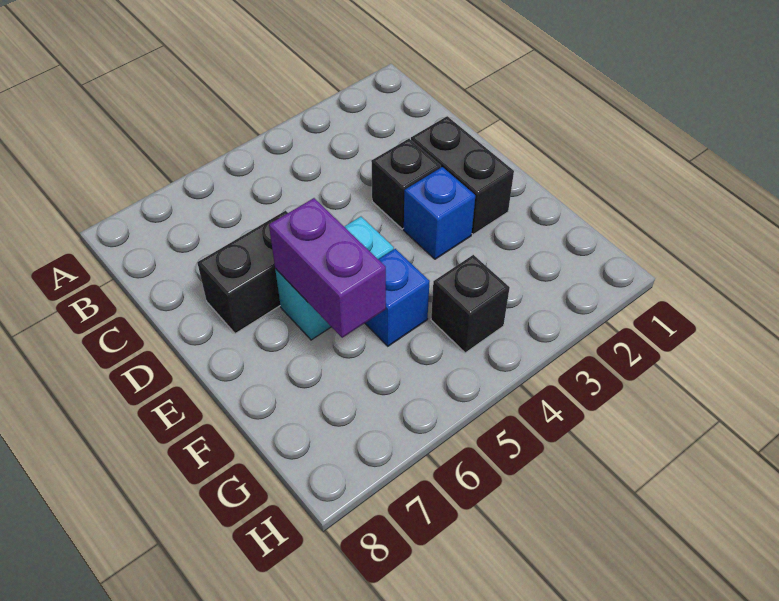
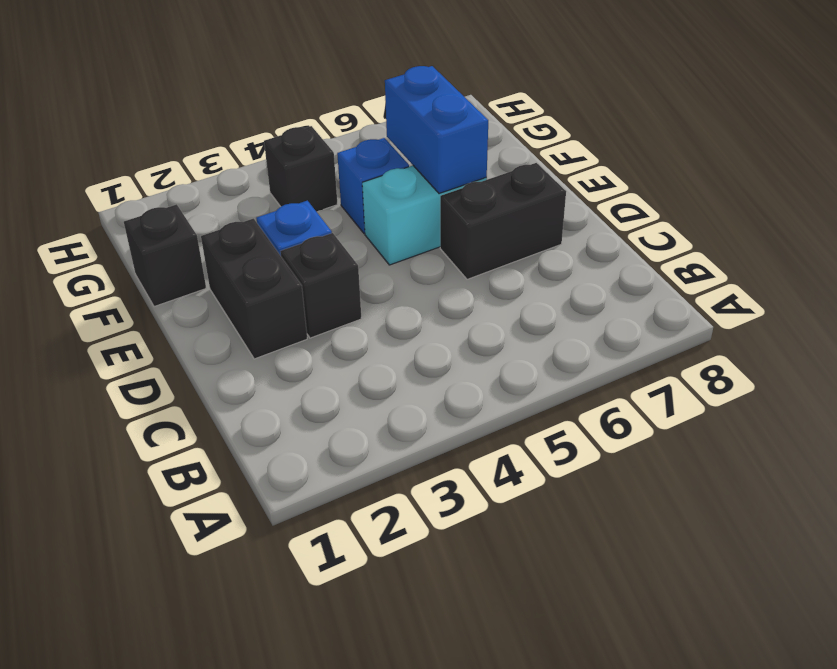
purple brick E6:F6 level 2 -> blue brick E6:F6 level 2
none -> black brick F1 level 1

